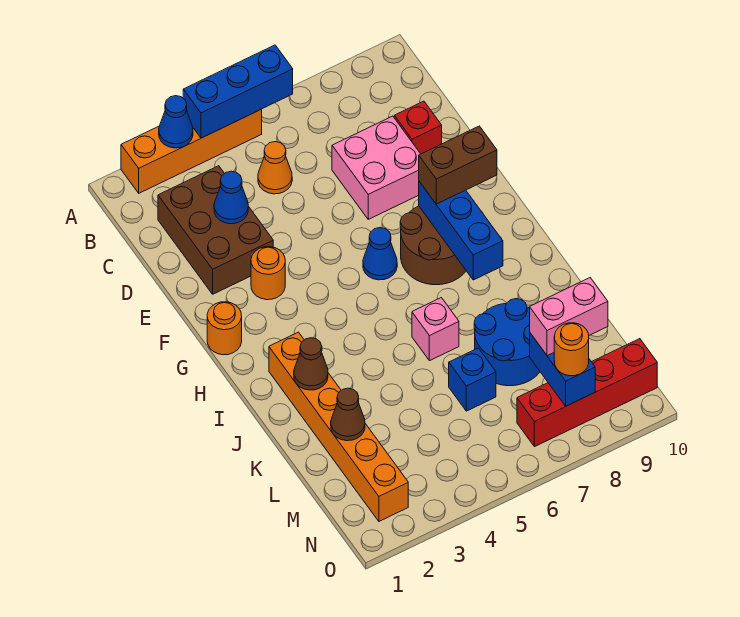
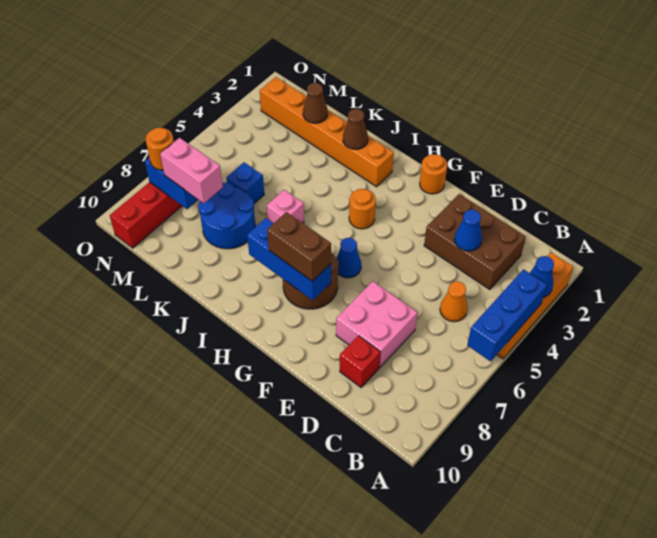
orange round brick F3 level 1 -> orange round brick H4 level 1
brown brick G8:G9 level 3 -> brown brick G8:H8 level 3
pink brick M8:M9 level 3 -> pink brick L8:M8 level 3

